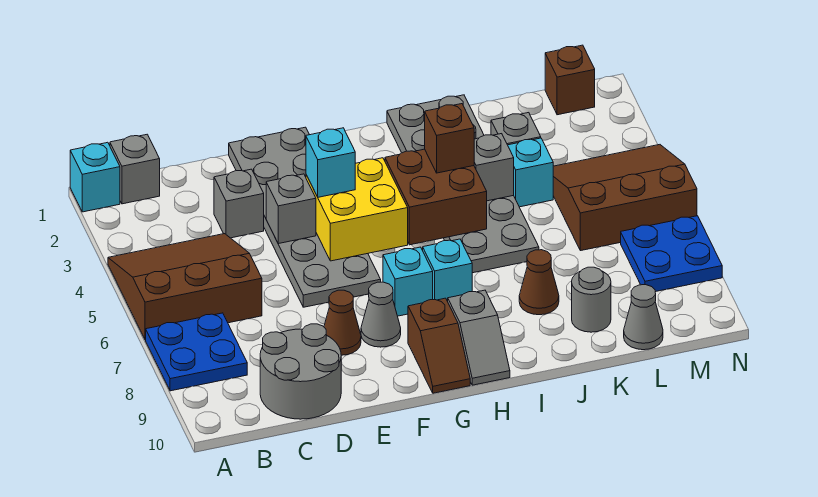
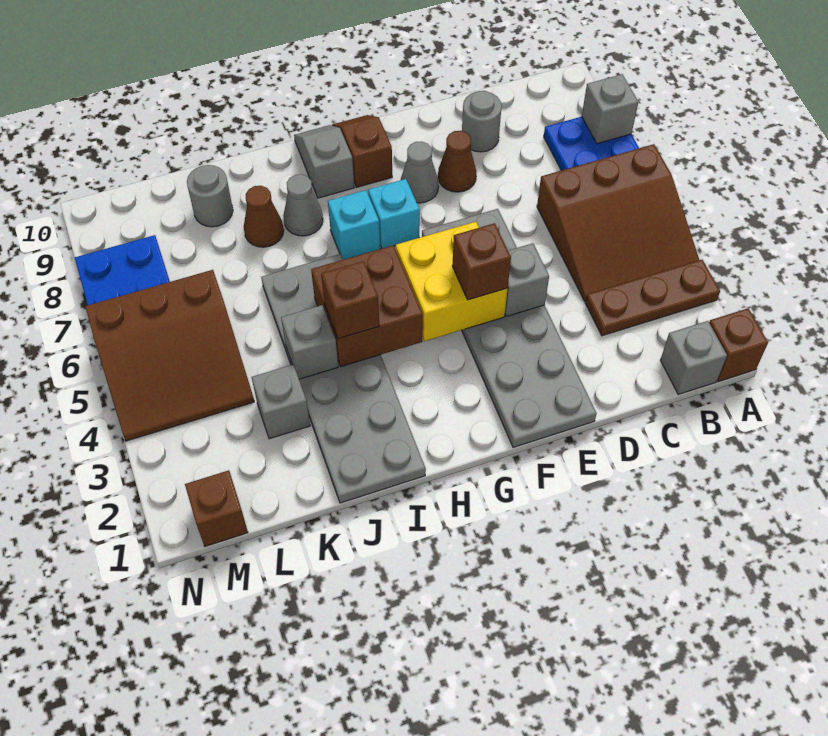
cyan brick A1 level 1 -> brown brick A1 level 1
none -> brown plate A3:C3 level 1
grey round brick C9:D10 level 1 -> grey round brick D9 level 1
grey brick D3 level 1 -> grey brick A8 level 2
cyan brick F4 level 3 -> brown brick F4 level 3
cyan brick K4 level 1 -> none
grey cone L10 level 1 -> grey cone I8 level 1

